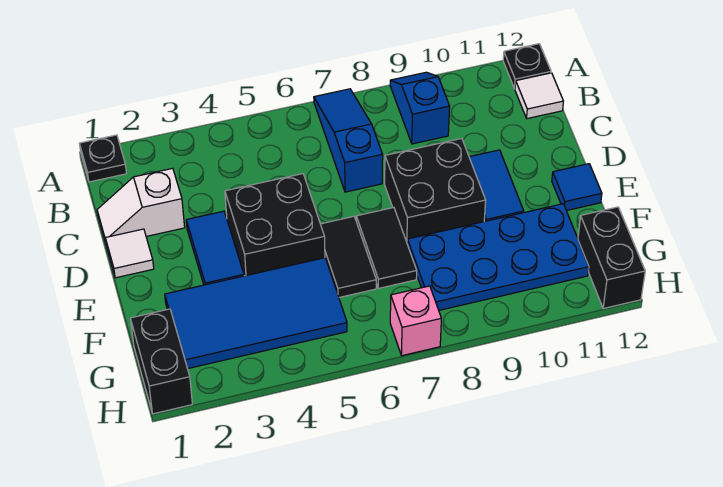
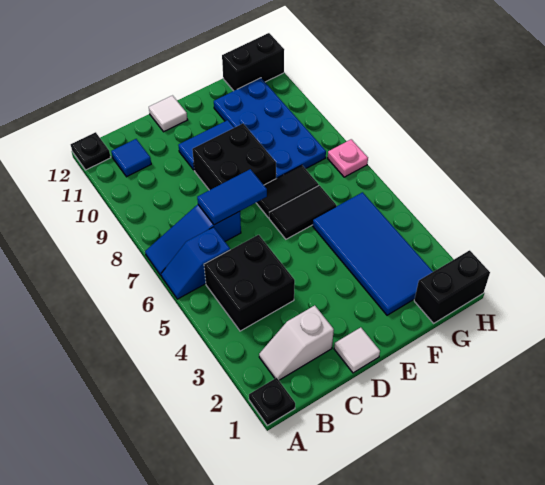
blue slope A9:B9 level 1 top B -> blue slope A6:B6 level 1 top B
white tile B12 level 1 -> white tile D12 level 1
white slope C1:C2 level 1 top 2 -> white slope B2:C2 level 1 top C
blue tile D3:E3 level 1 -> blue tile C7:D7 level 2
black brick D4:E5 level 1 -> black brick B4:C5 level 1
blue tile E12 level 1 -> blue tile B11 level 1
pink brick H7 level 1 -> pink plate H7 level 1

